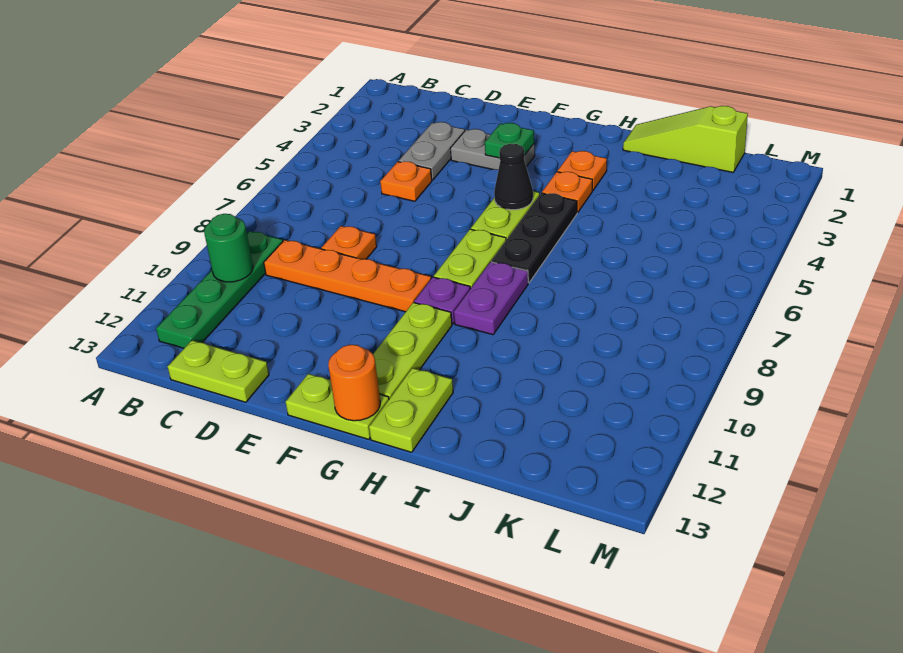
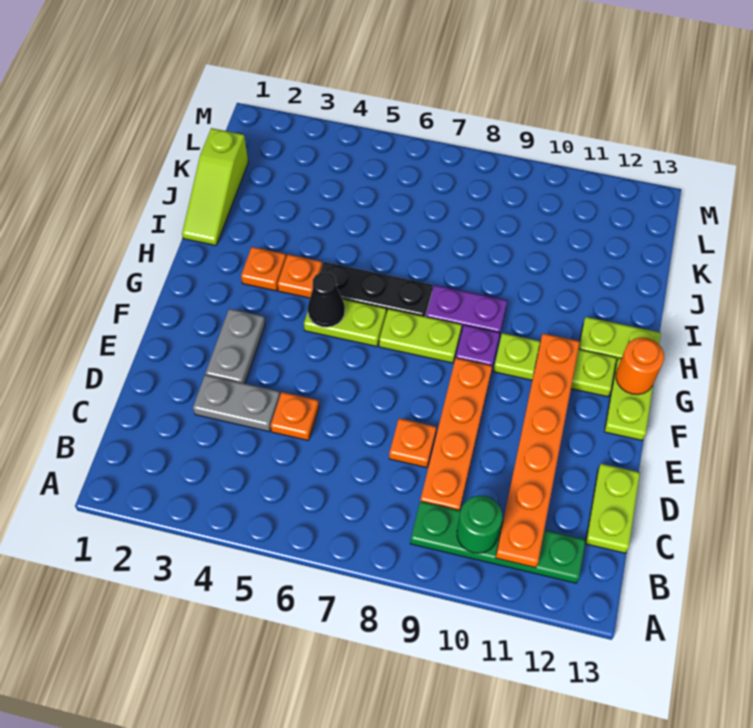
none -> orange plate B11:G11 level 2
green plate F3 level 2 -> none

